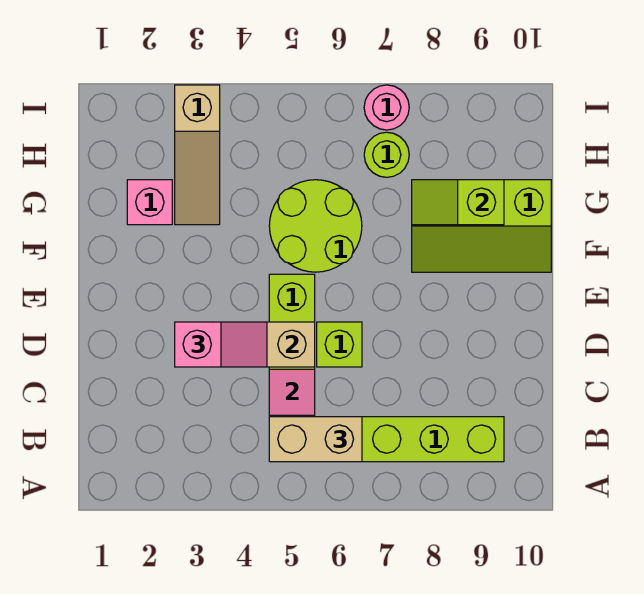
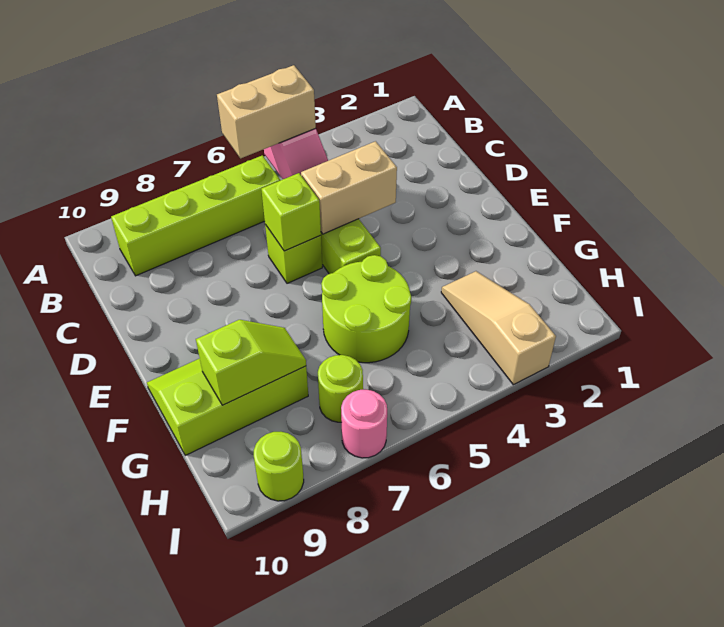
pink slope D3:D4 level 3 top 3 -> none
none -> lime brick D6 level 2
pink brick G2 level 1 -> none
none -> lime round brick I9 level 1

